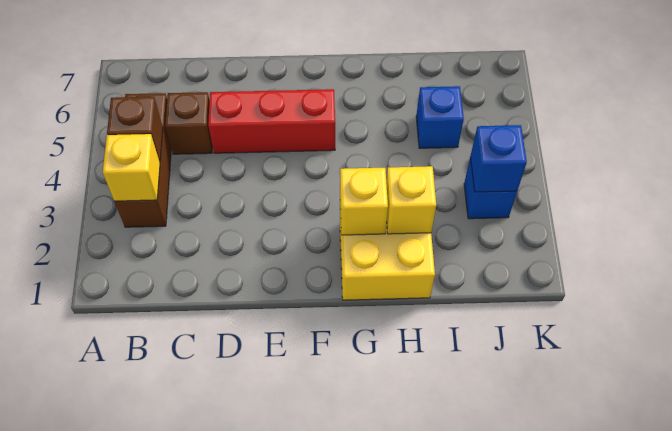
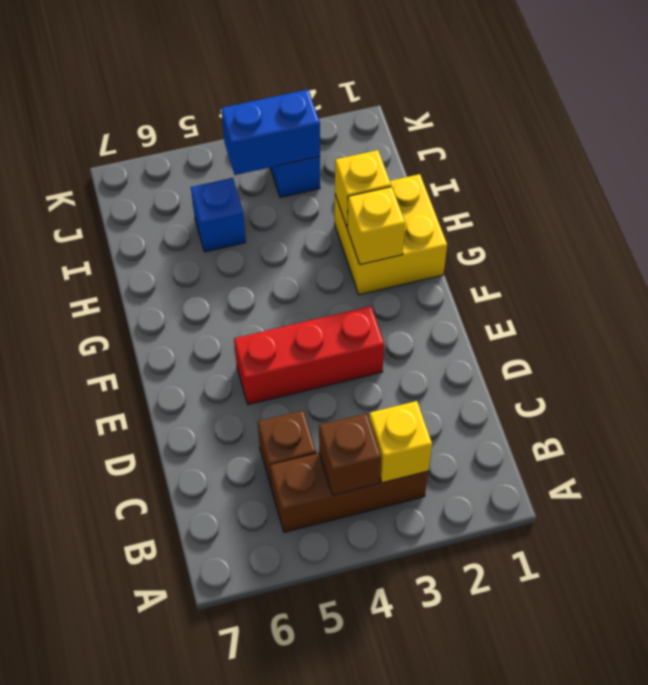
red brick D5:F5 level 1 -> red brick E3:E5 level 1
blue brick J3 level 2 -> blue brick J3:J4 level 2

